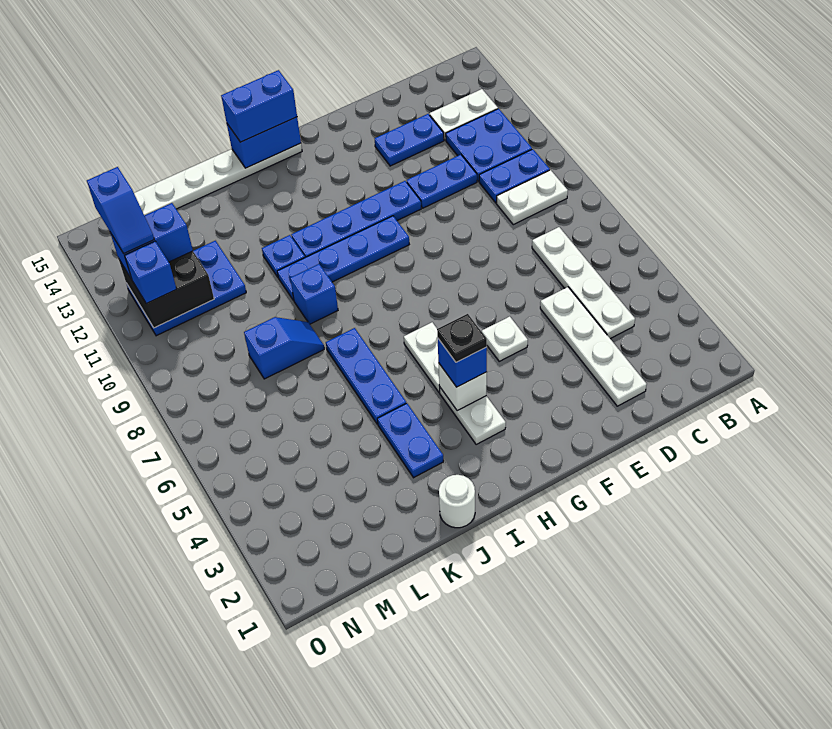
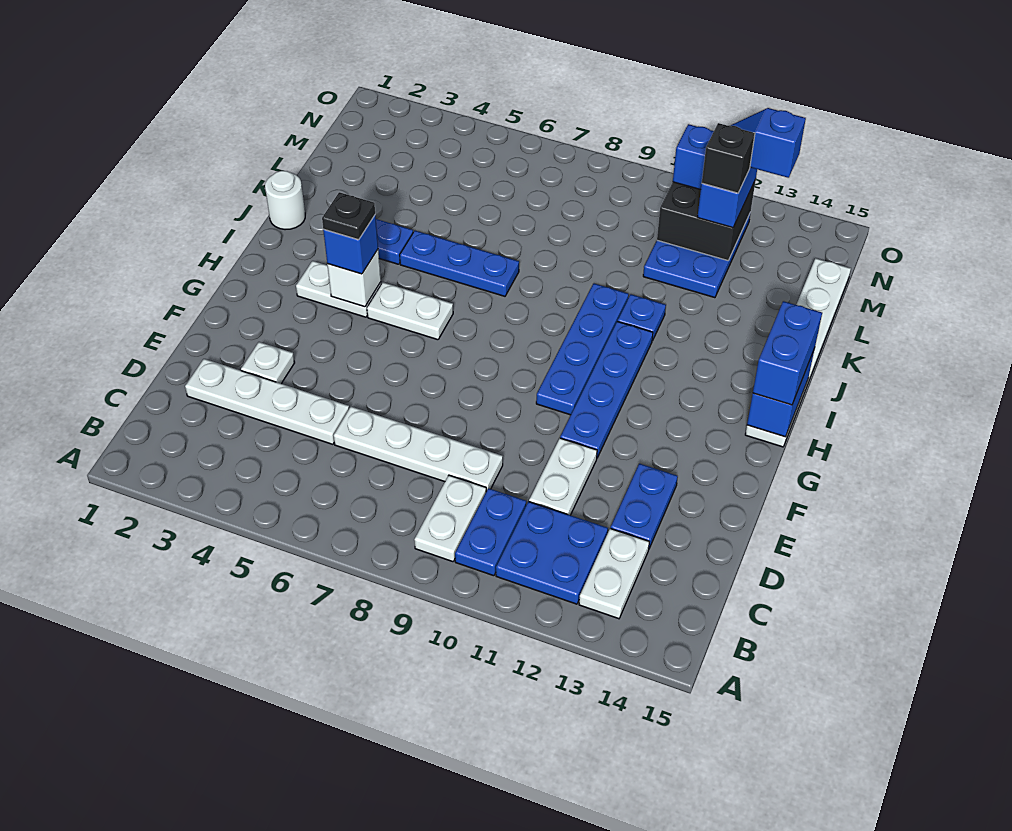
white plate C4:C7 level 1 -> white plate D6:D9 level 1
blue plate D11:E11 level 1 -> white plate D11:E11 level 1
white plate F5 level 1 -> white plate E3 level 1
blue brick J9 level 1 -> none
blue slope K8:L8 level 1 top L -> none
none -> black brick M12 level 4

